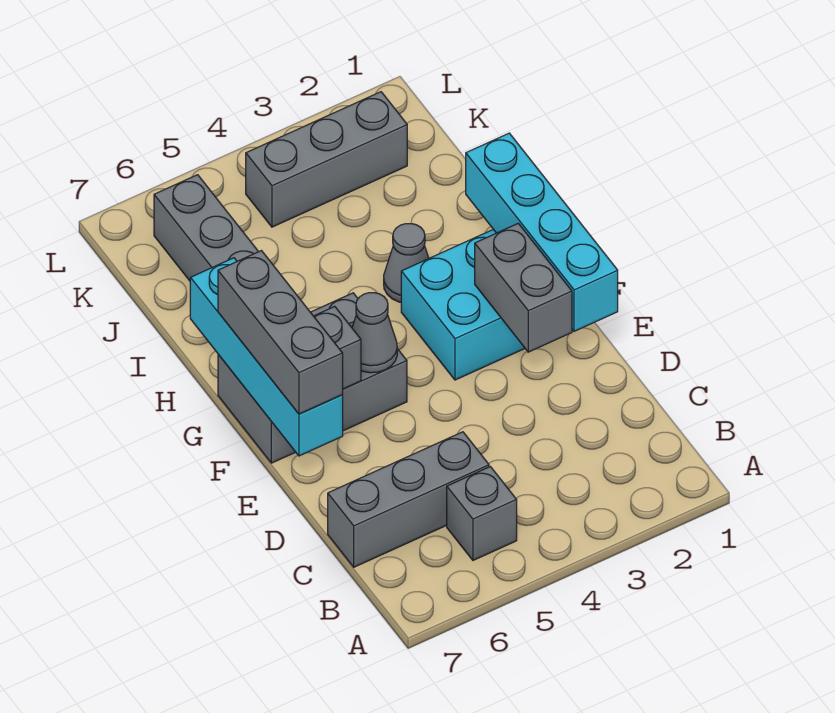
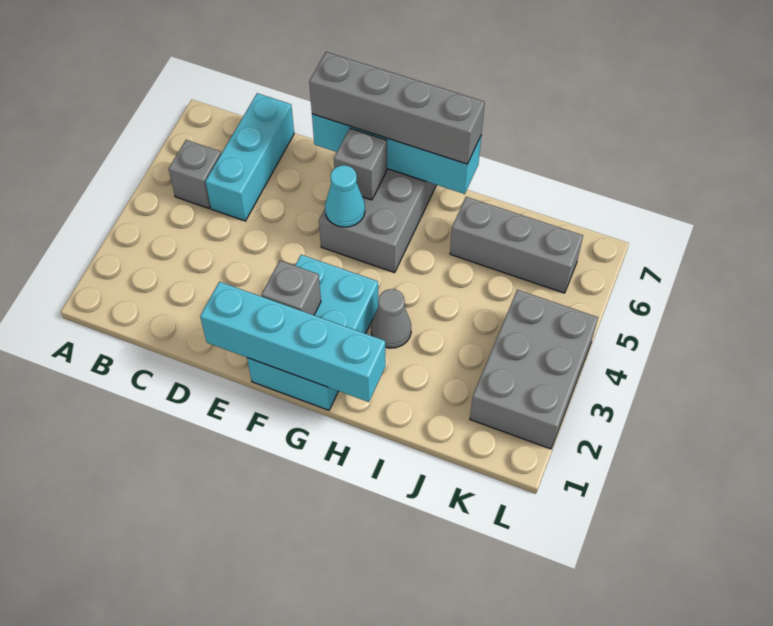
grey brick C5:C7 level 1 -> cyan brick C5:C7 level 1
grey brick E2:F2 level 2 -> grey brick F2 level 2
grey brick E7:G7 level 3 -> grey brick E7:H7 level 3
grey cone F5 level 2 -> cyan cone F5 level 2
grey brick K2:K4 level 1 -> grey brick K2:L4 level 1

